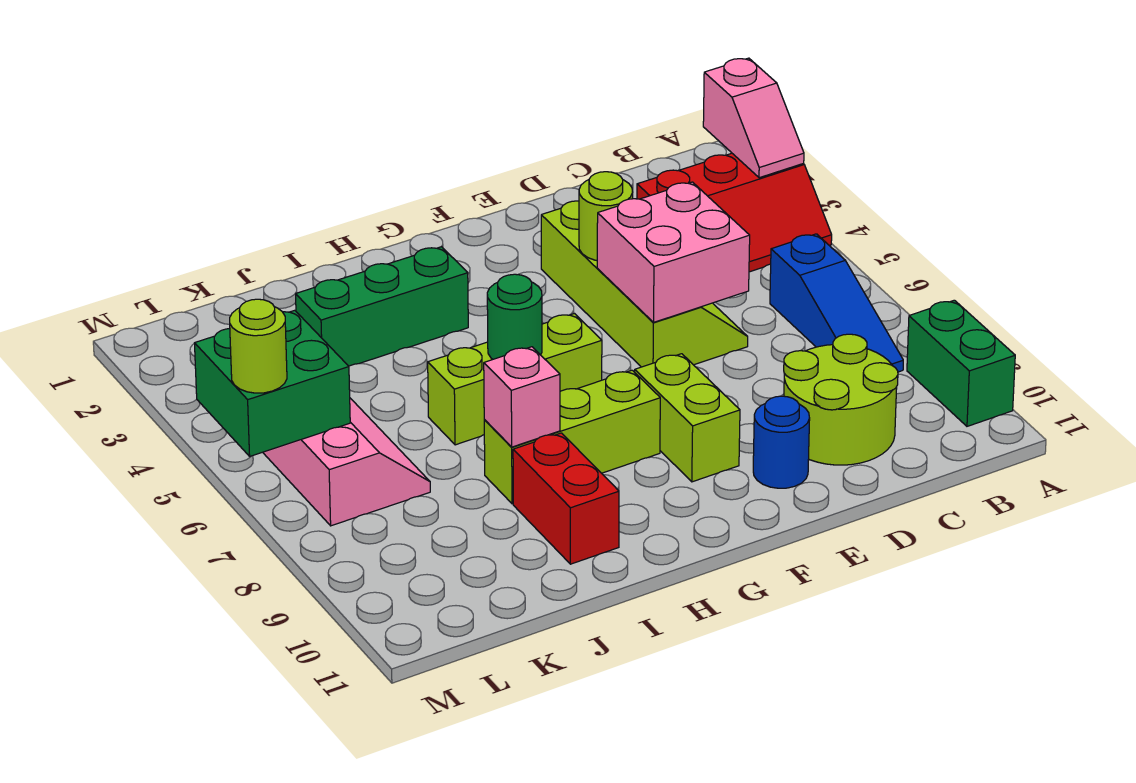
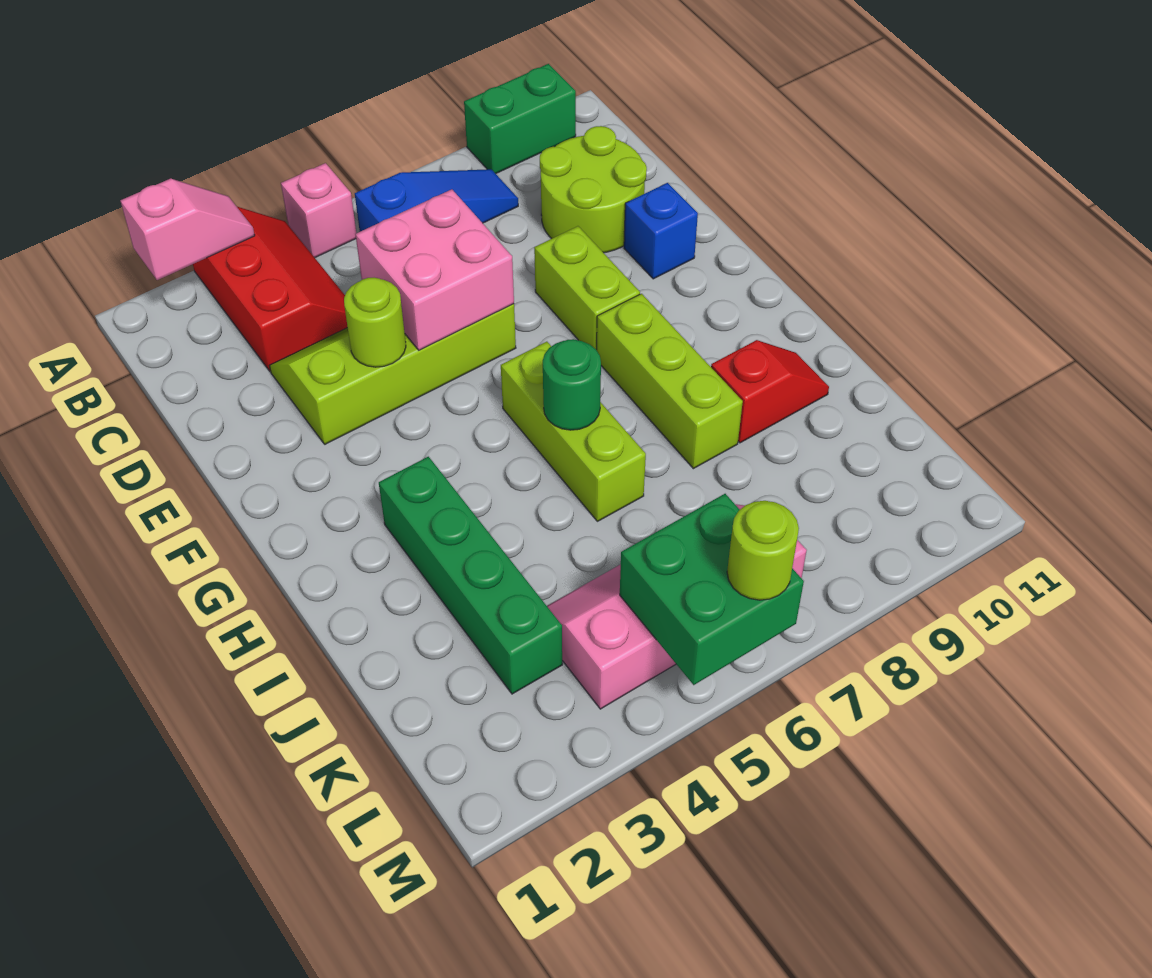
blue round brick E10 level 1 -> blue brick E10 level 1
lime brick F8:F9 level 1 -> lime brick E8:F8 level 1
green brick H3:J3 level 1 -> green brick H3:K3 level 1
pink brick I8 level 2 -> pink brick A5 level 1
red brick I9:I10 level 1 -> red slope I9:I10 level 1 top 9

